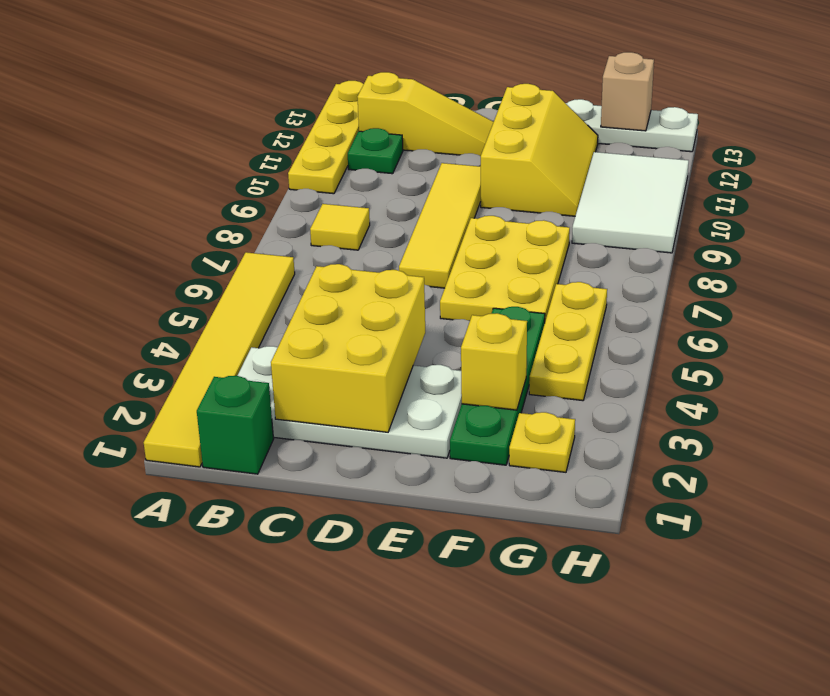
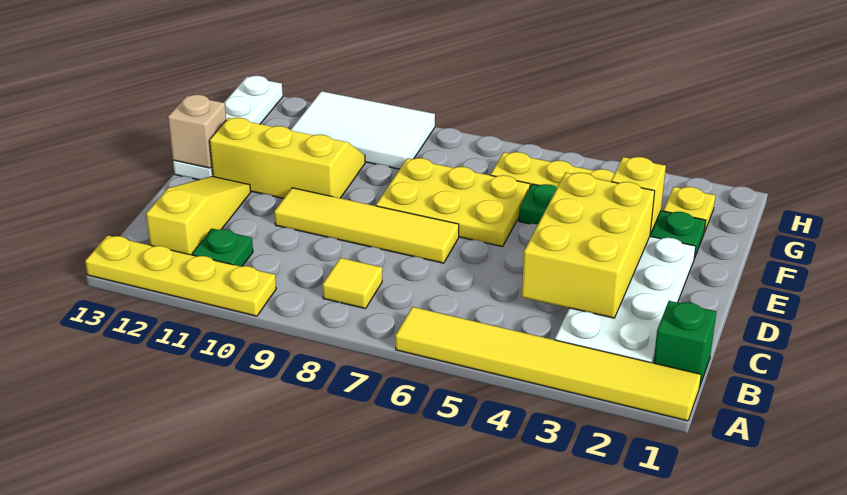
yellow brick C2:D4 level 2 -> yellow brick C3:E4 level 2
tan brick G13 level 2 -> tan brick E13 level 2

